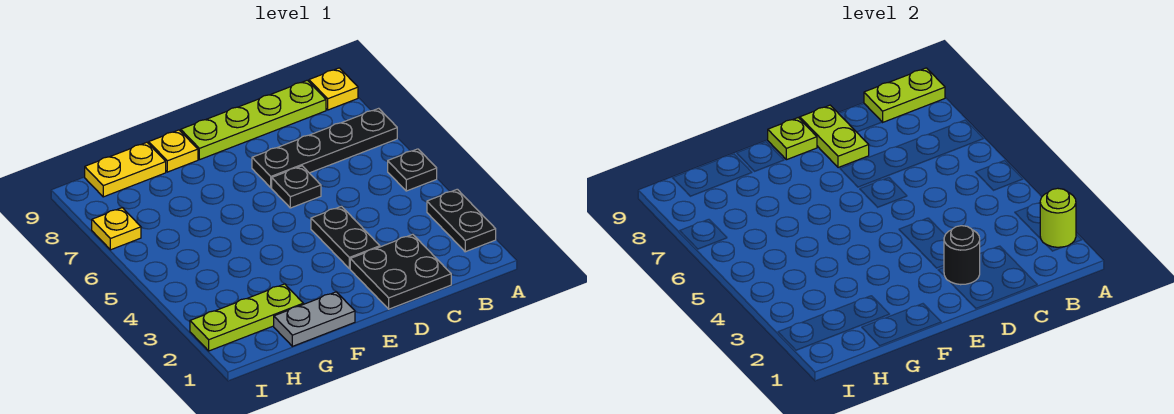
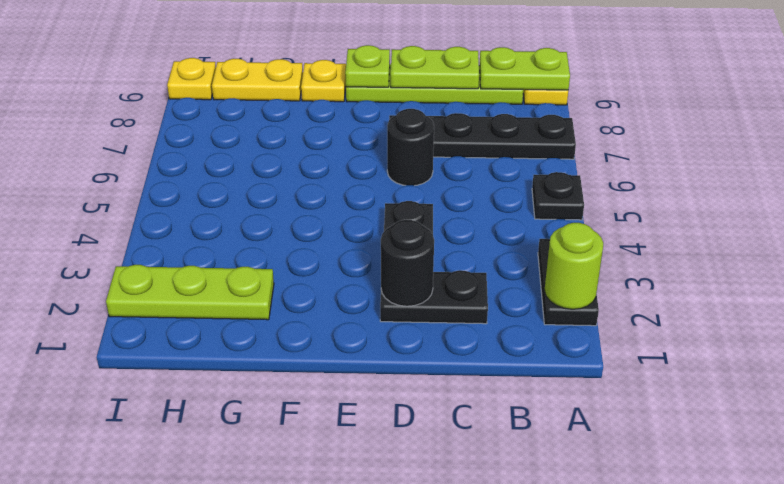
black plate C1:D2 level 1 -> black plate C2:D2 level 1
black plate D6 level 1 -> black round brick D6 level 1
lime plate D8:D9 level 2 -> lime plate C9:D9 level 2
grey plate F1:G1 level 1 -> none
yellow plate I7 level 1 -> yellow plate I9 level 1

